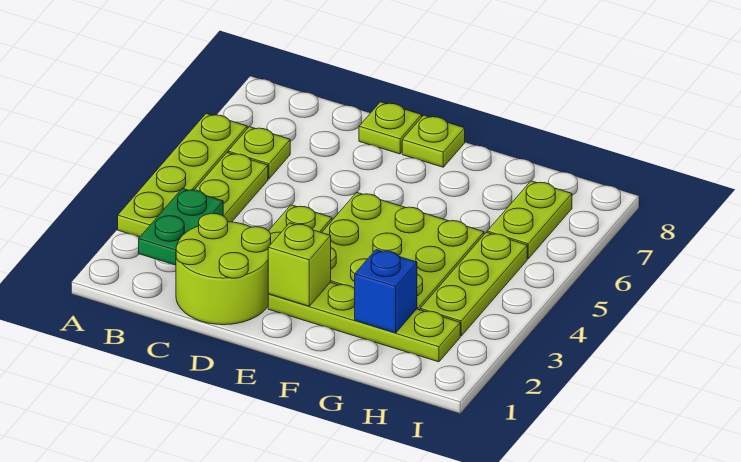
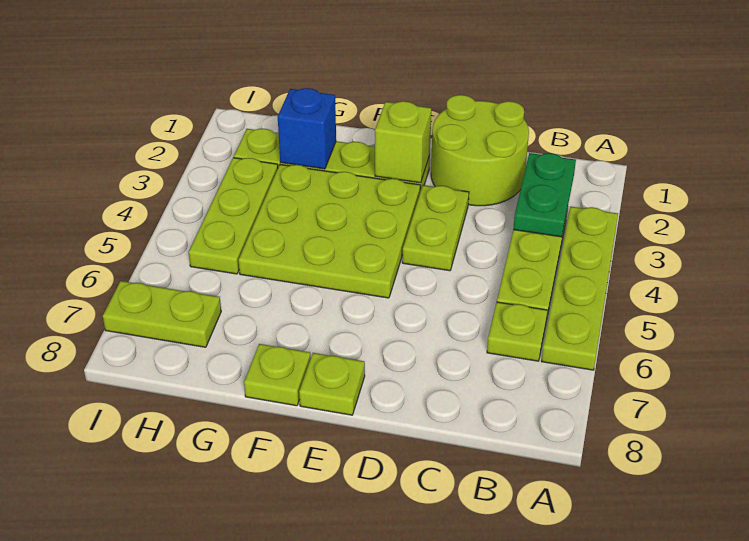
lime plate D8 level 1 -> lime plate F8 level 1
lime plate H6:H7 level 1 -> lime plate H7:I7 level 1

